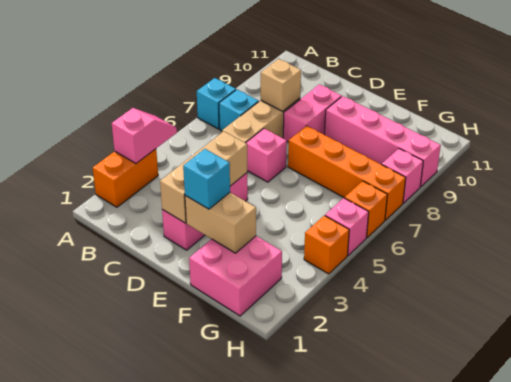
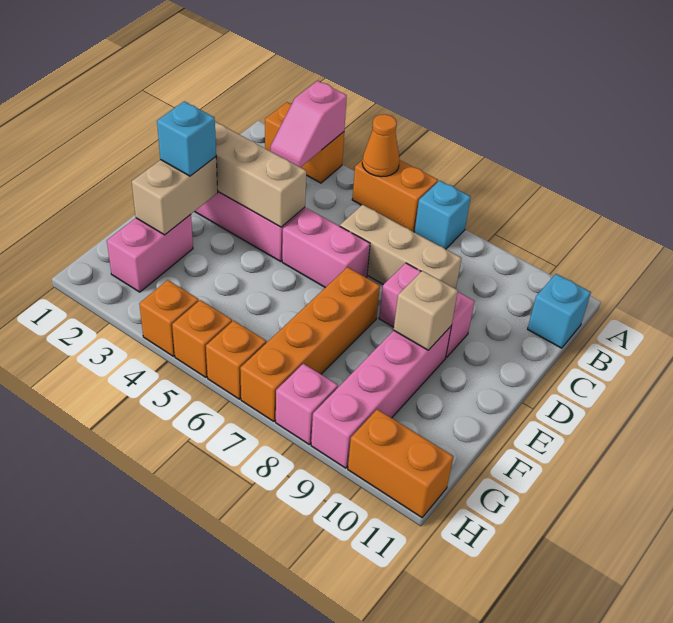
pink slope A3:A4 level 2 top 3 -> pink slope A3:B3 level 2 top A
none -> orange brick A5:A6 level 1
none -> orange cone A5 level 2
cyan brick B7 level 1 -> cyan brick B11 level 1
tan brick C8 level 2 -> tan brick E9 level 2
pink brick D6 level 1 -> pink brick D5:D6 level 1
pink brick F1:G2 level 1 -> pink brick F2:G2 level 1
pink brick H5 level 1 -> orange brick H5 level 1
none -> orange brick H10:H11 level 1

